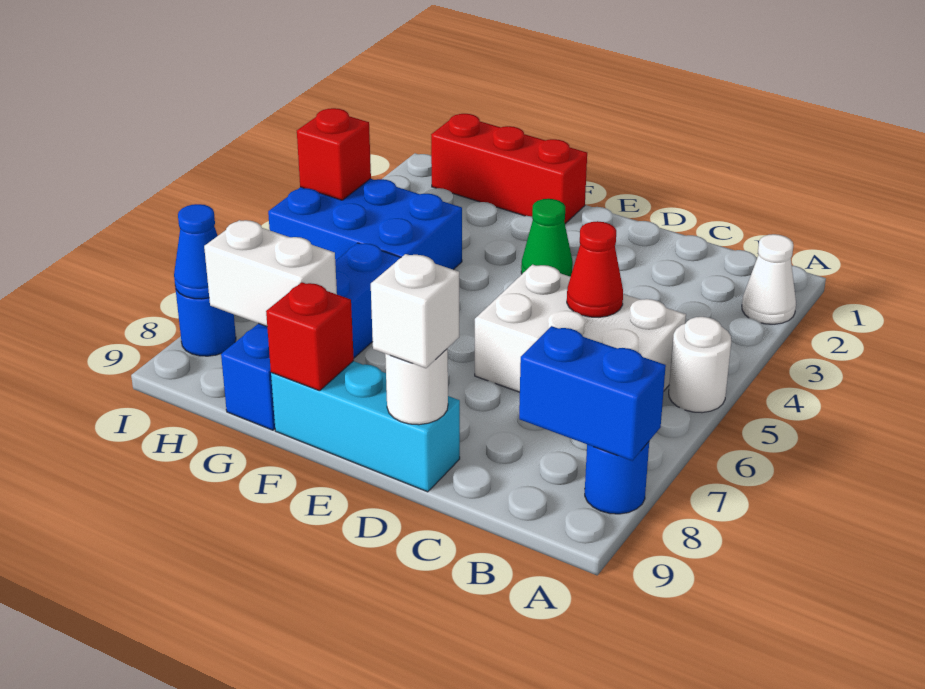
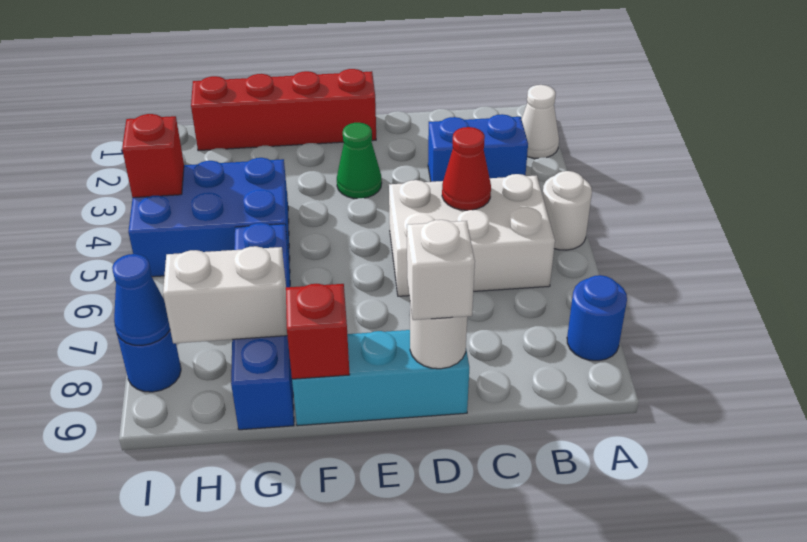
blue brick A8:B8 level 2 -> blue brick B3:C3 level 1
red brick F1:H1 level 1 -> red brick E1:H1 level 1

